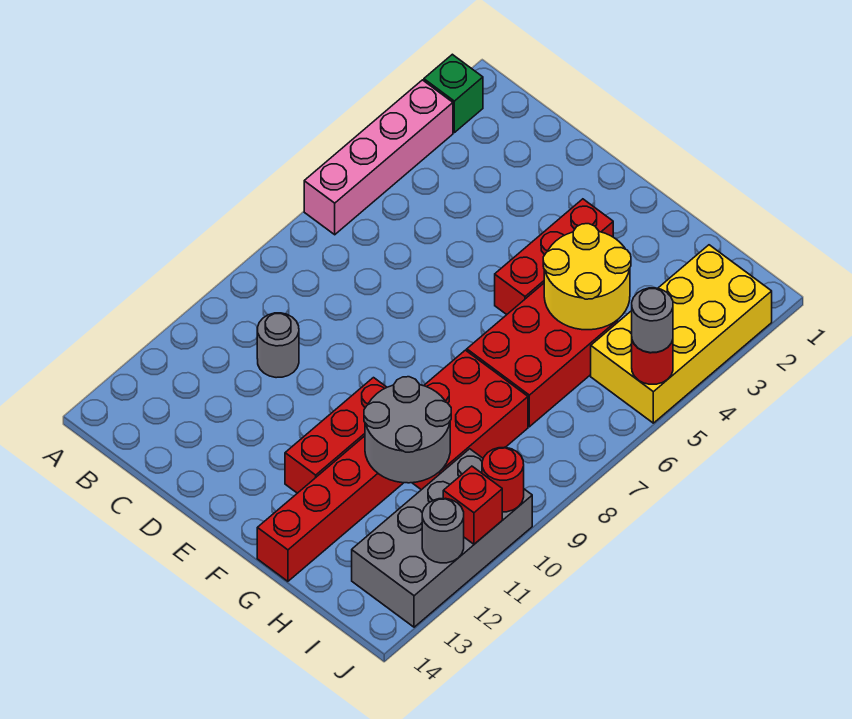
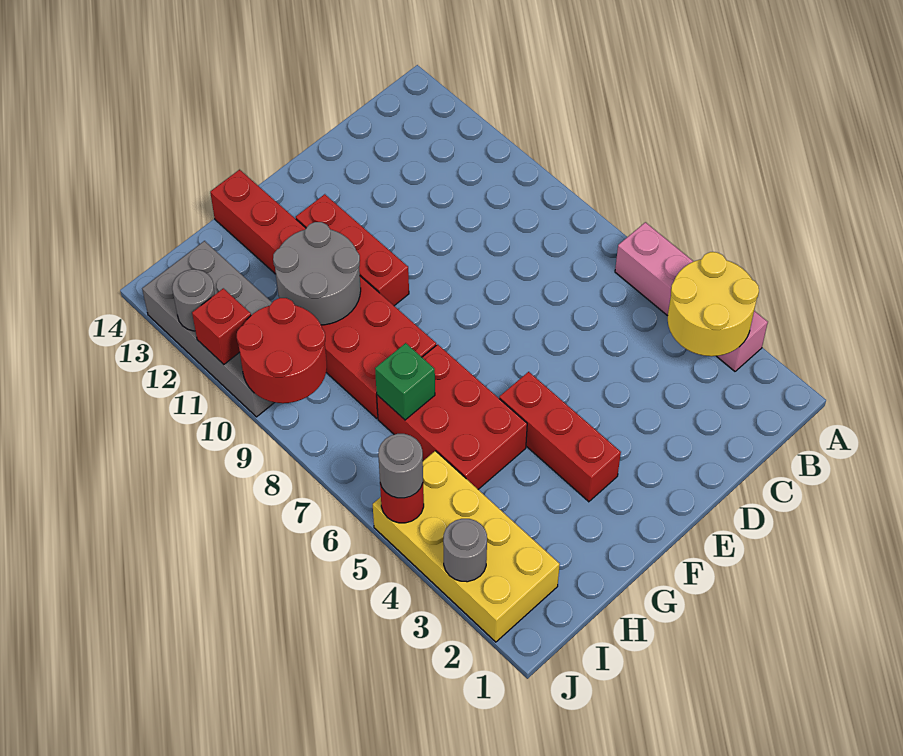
green brick A2 level 1 -> green brick H7 level 2
grey round brick C10 level 1 -> grey round brick J3 level 2
yellow round brick G4:H5 level 2 -> yellow round brick A3:B4 level 2
red round brick J10 level 2 -> red round brick I9:J10 level 2

